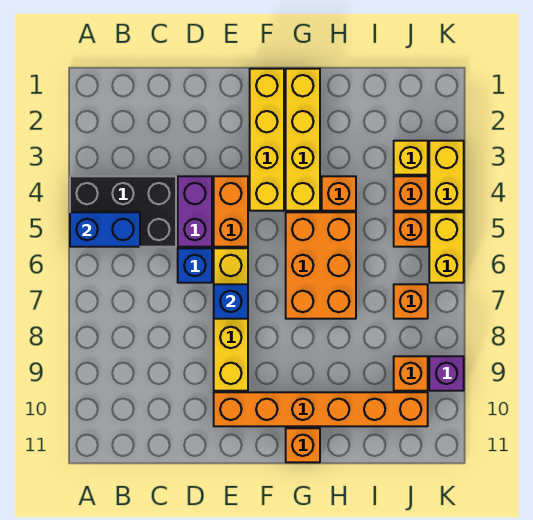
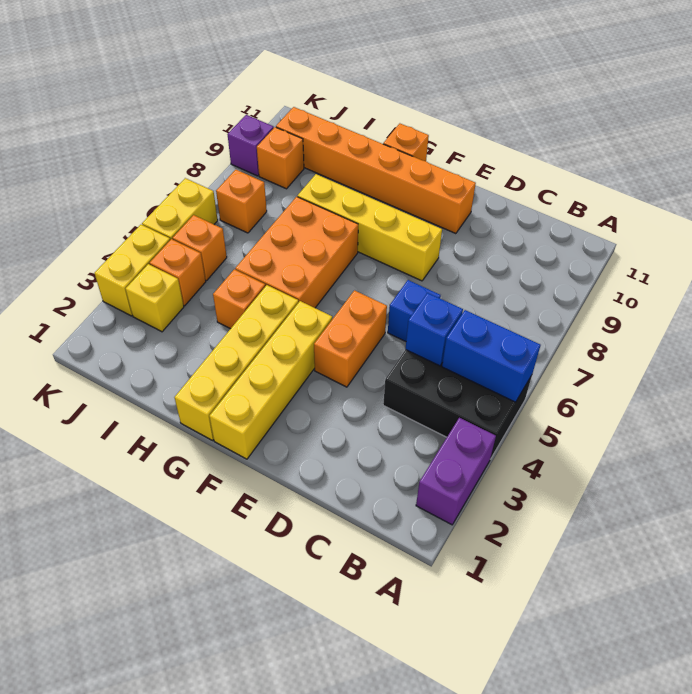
purple brick D4:D5 level 1 -> purple brick A2:A3 level 1
yellow brick E6:E9 level 1 -> yellow brick E8:H8 level 1
blue brick E7 level 2 -> blue brick C5 level 2

